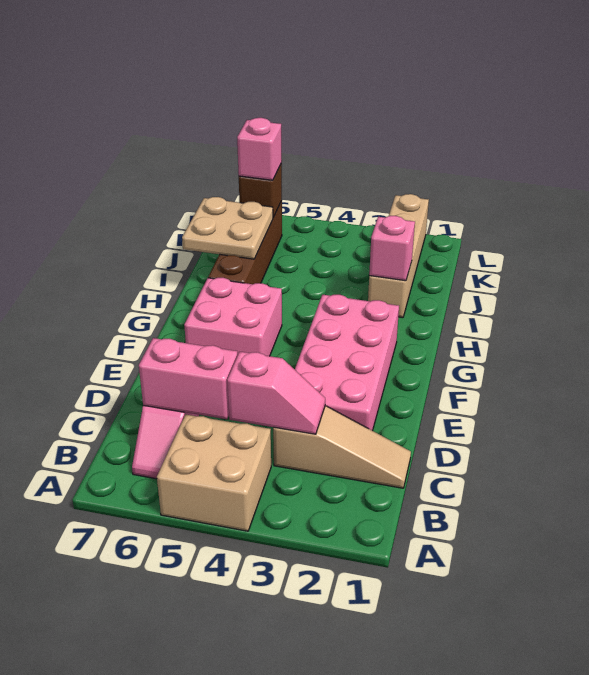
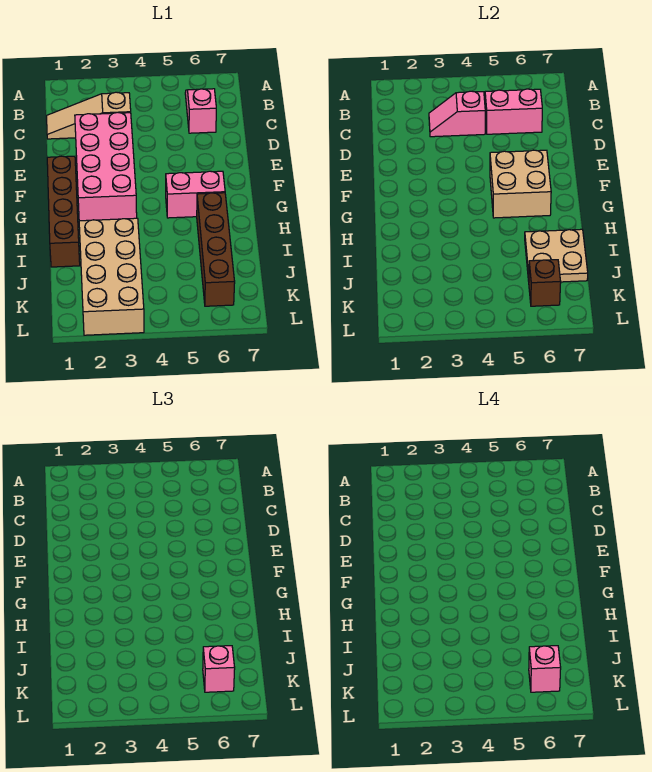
tan brick A4:B5 level 1 -> tan brick F5:G6 level 2
none -> brown brick F1:I1 level 1
pink brick F5:G6 level 1 -> pink brick G5:G6 level 1
tan brick I2:L2 level 1 -> tan brick I2:L3 level 1
pink brick I2 level 2 -> pink brick K6 level 4

